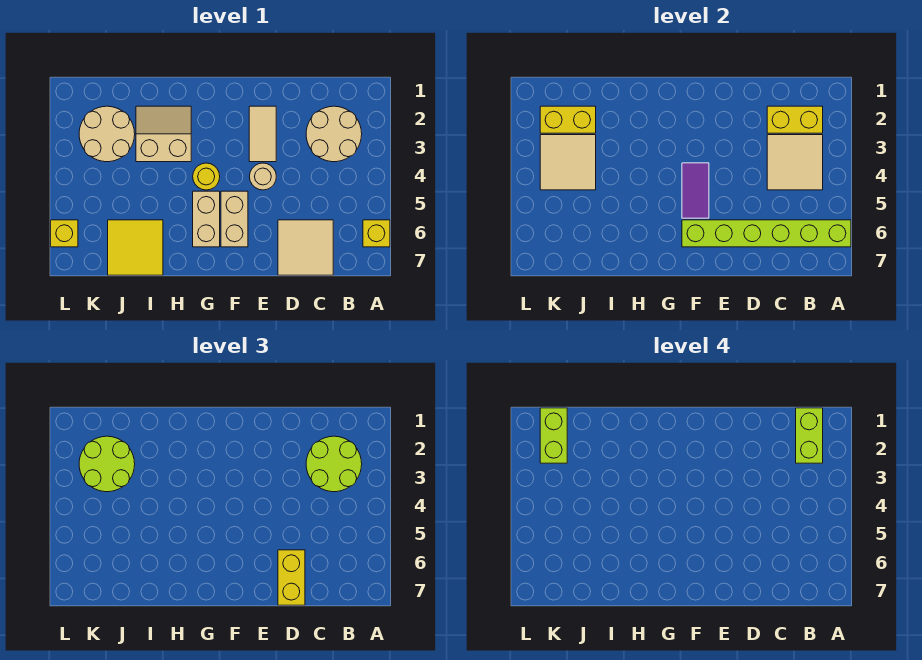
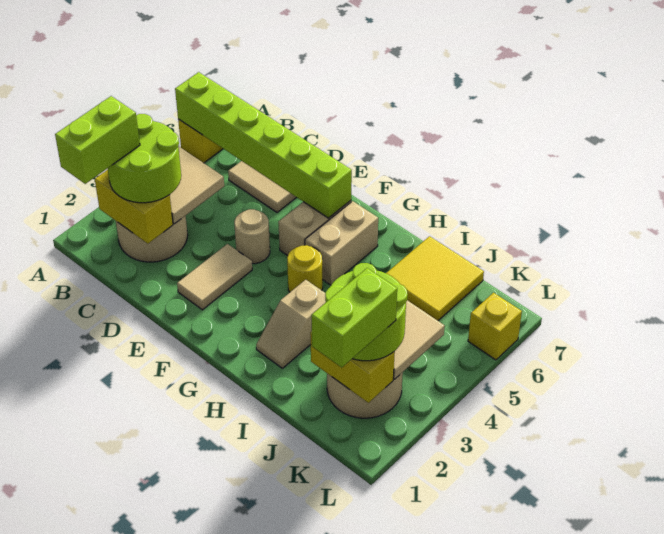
yellow brick D6:D7 level 3 -> none
purple tile F4:F5 level 2 -> none
tan slope H2:I3 level 1 top 3 -> tan slope H2:H3 level 1 top 3

